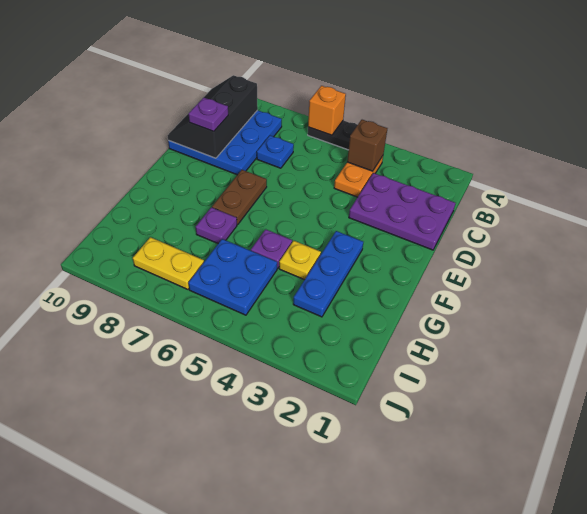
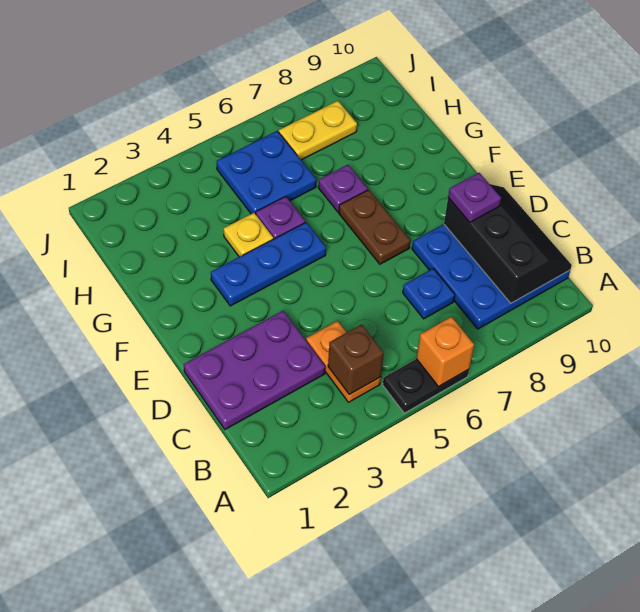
blue plate F3:H3 level 1 -> blue plate F3:F5 level 1

